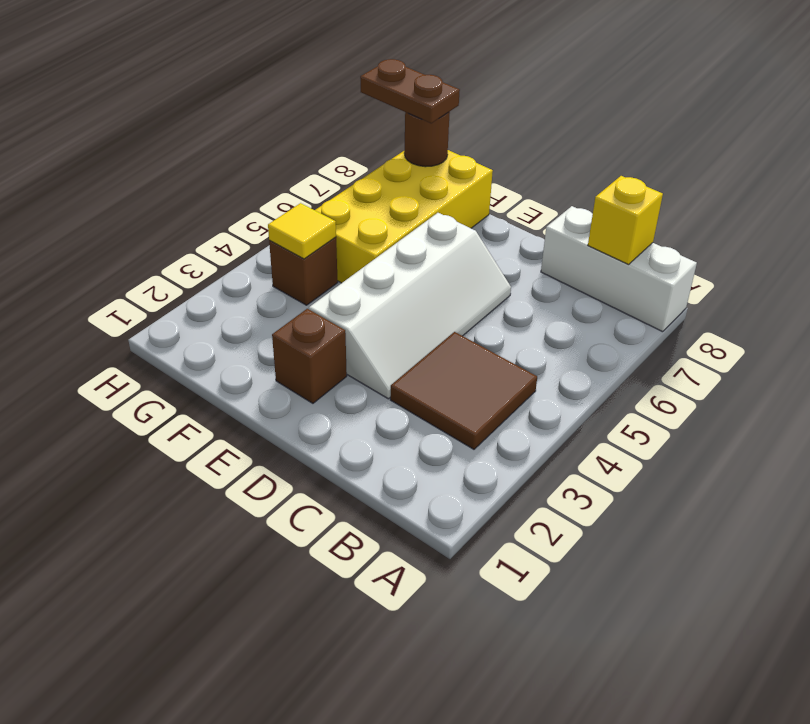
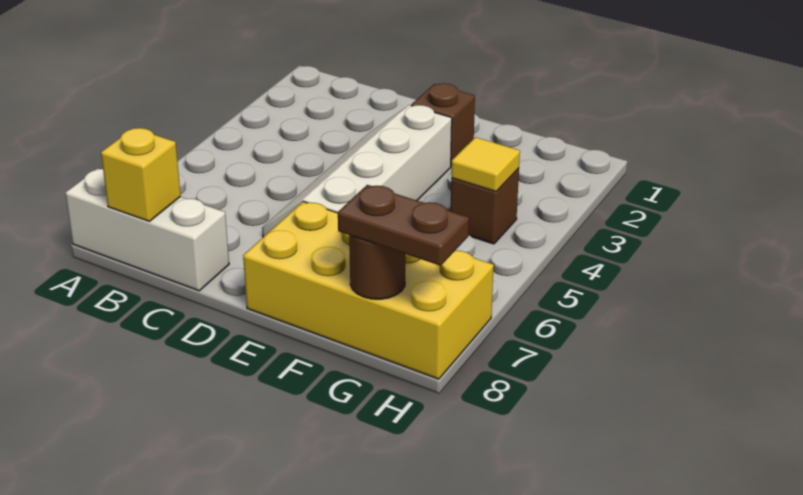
brown tile B3:C4 level 1 -> none
yellow brick F5:G8 level 1 -> yellow brick E7:H8 level 1

